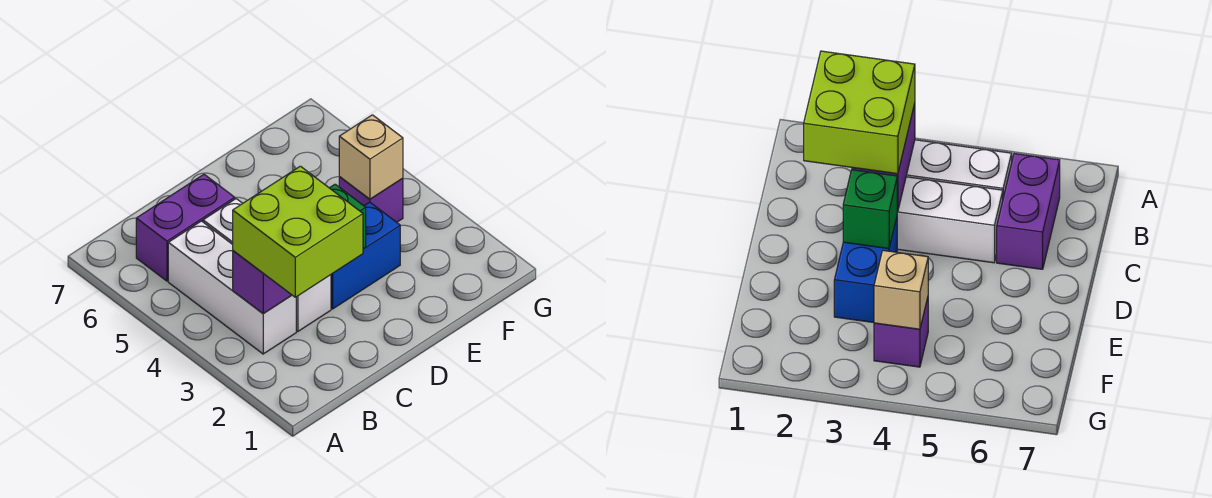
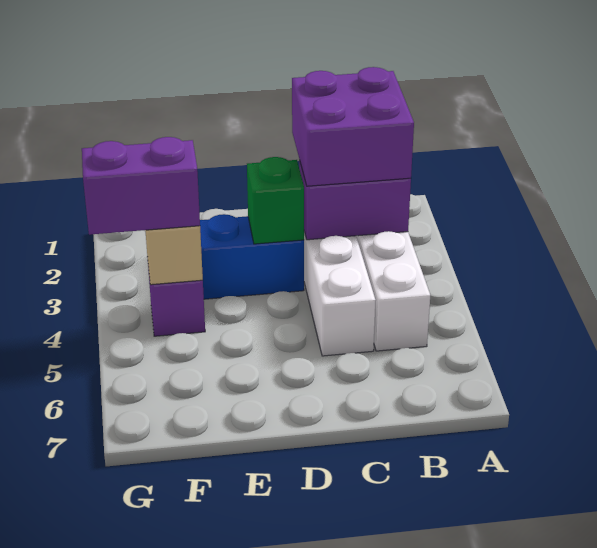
lime brick B2:C3 level 3 -> purple brick B2:C3 level 3
purple brick B6:C6 level 1 -> purple brick F4:G4 level 3

